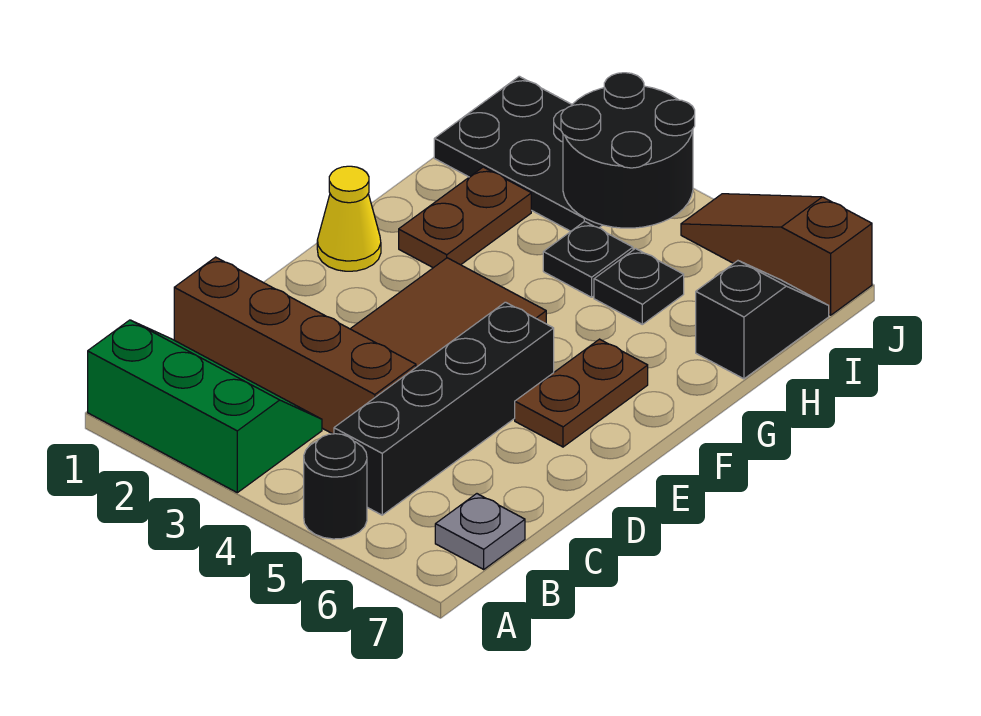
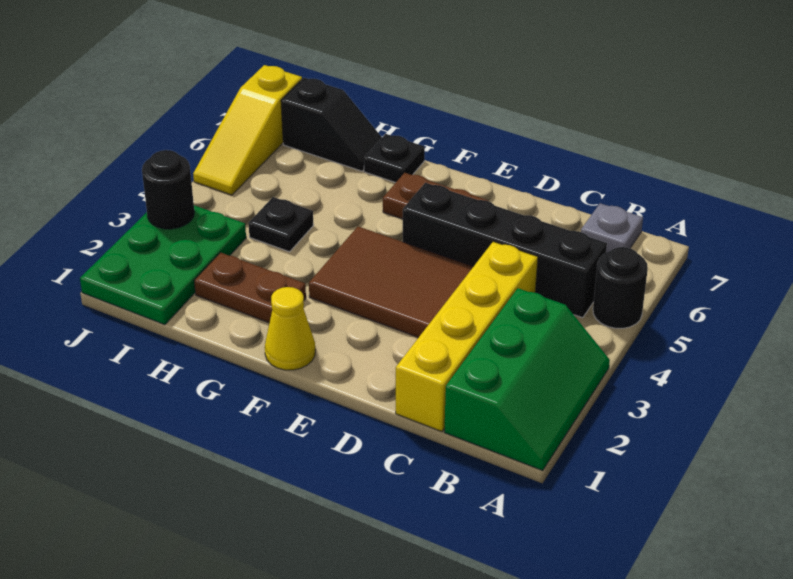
green slope A1:B3 level 1 top A -> green slope A1:B3 level 1 top B
brown brick C1:C4 level 1 -> yellow brick C1:C4 level 1
black plate H5 level 1 -> black plate G7 level 1
black slope H7:I7 level 1 top H -> black slope H7:I7 level 1 top I
black plate I1:J3 level 1 -> green plate I1:J3 level 1
black round brick I3:J4 level 2 -> black round brick J3 level 2
brown slope J5:J7 level 1 top 7 -> yellow slope J5:J7 level 1 top 7

